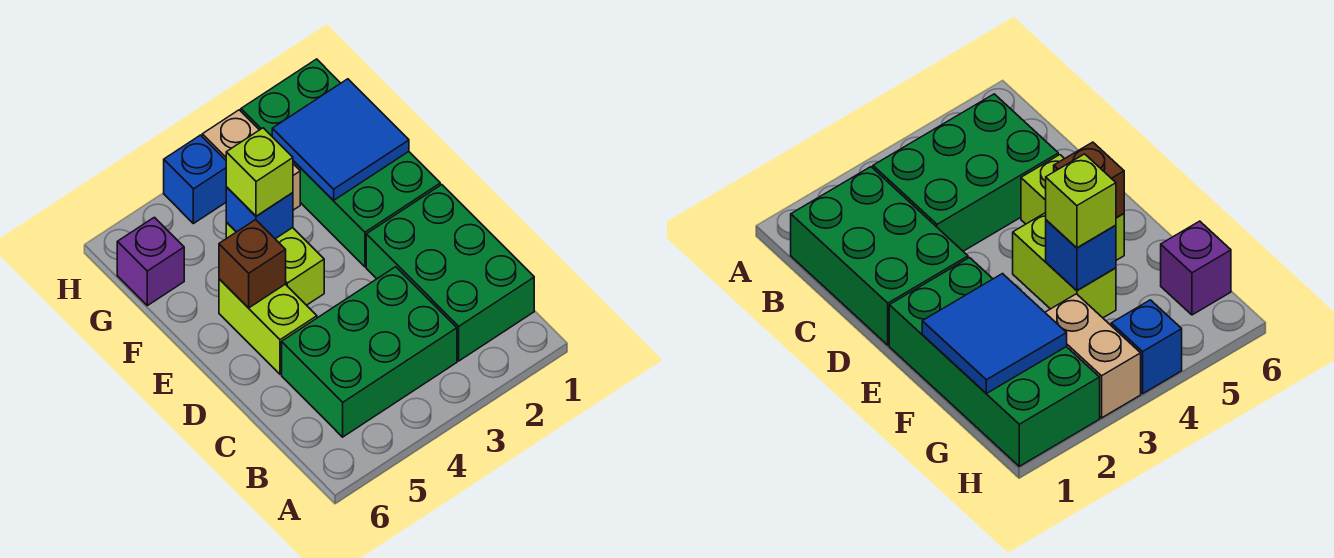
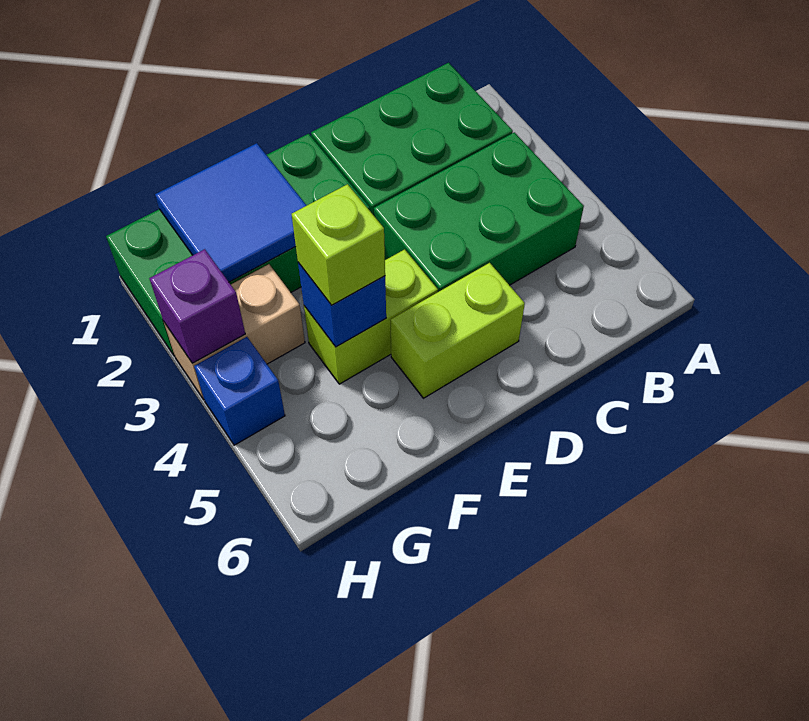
green brick B3:C5 level 1 -> green brick B3:D4 level 1
brown brick E5 level 2 -> none
purple brick G6 level 1 -> purple brick H3 level 2

